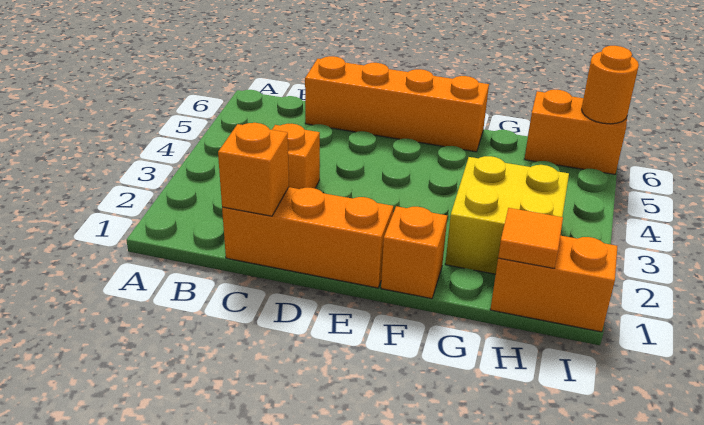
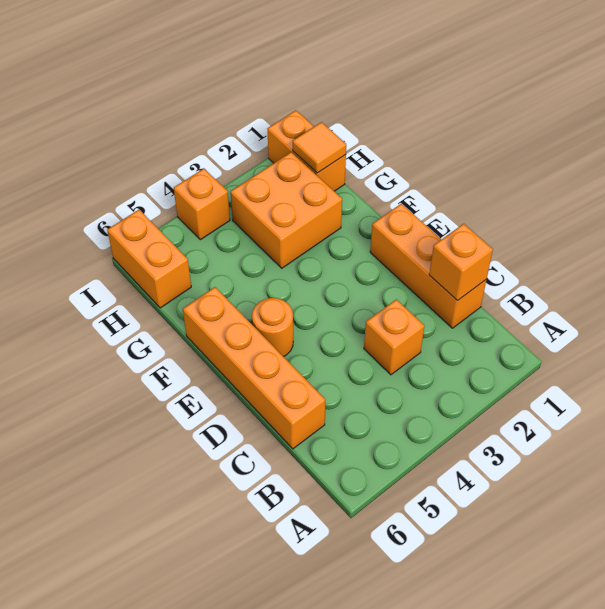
orange brick F1 level 1 -> orange brick I4 level 1
yellow brick G2:H3 level 1 -> orange brick G2:H3 level 1
orange round brick I6 level 2 -> orange round brick E5 level 1

